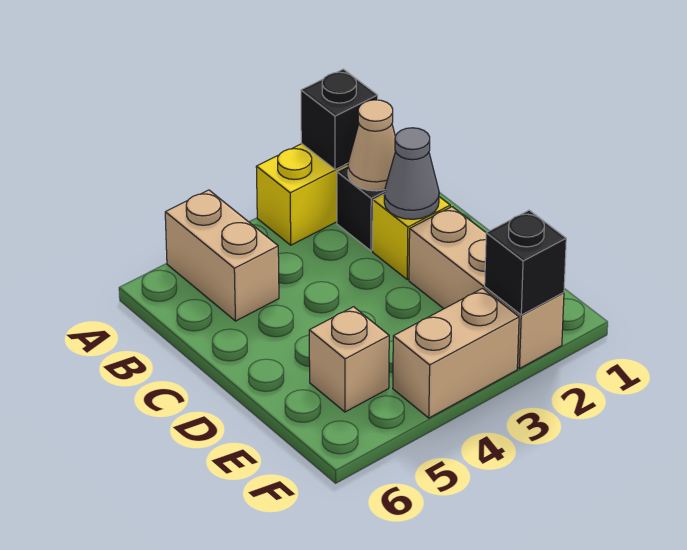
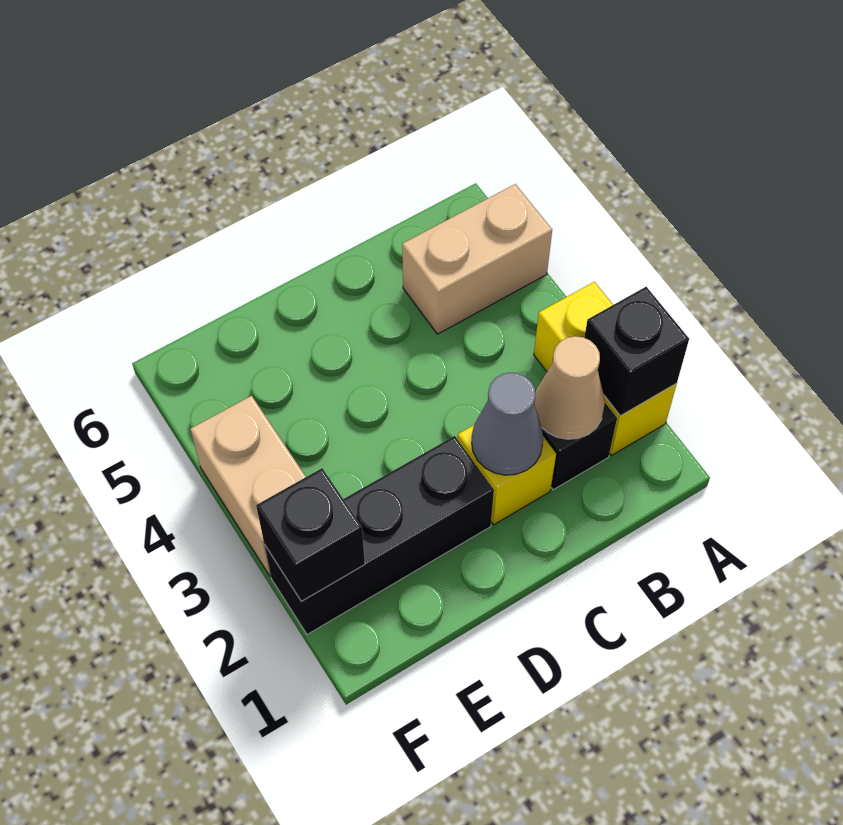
tan brick D2:F2 level 1 -> black brick D2:F2 level 1
tan brick E5 level 1 -> none

